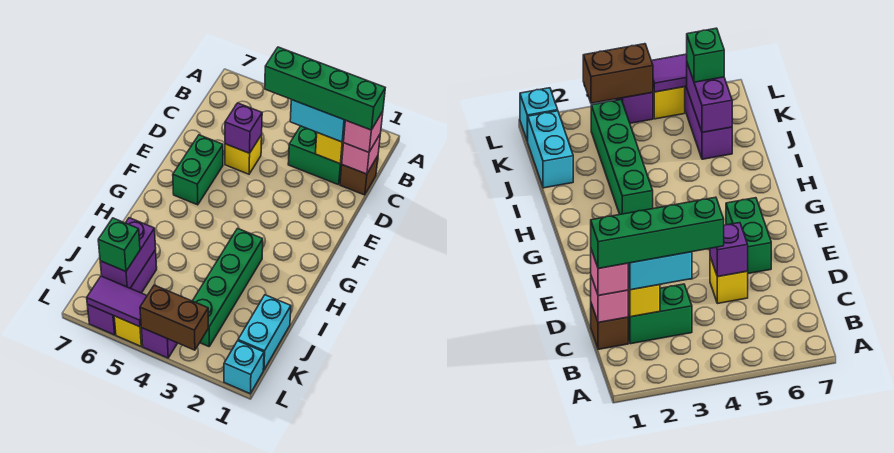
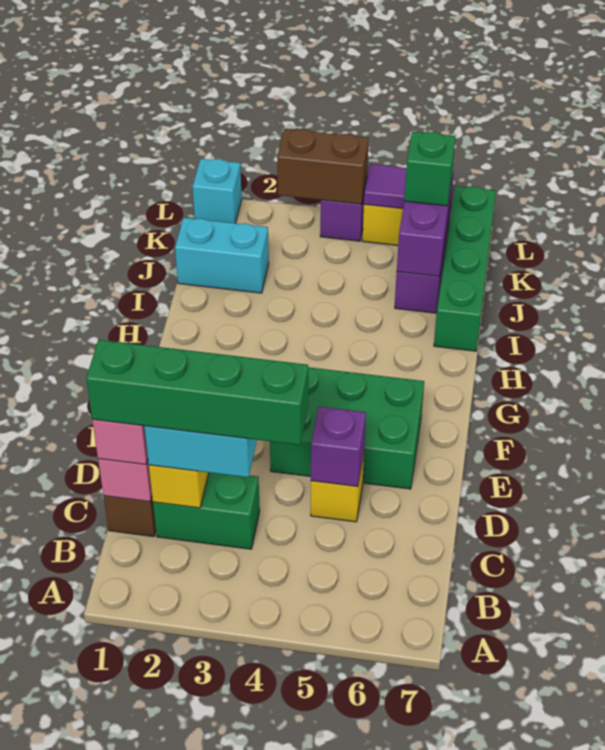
green brick E6:F6 level 1 -> green brick E4:F6 level 1
green brick H3:K3 level 1 -> green brick I7:L7 level 1
cyan brick J1:K1 level 1 -> cyan brick J1:J2 level 1

